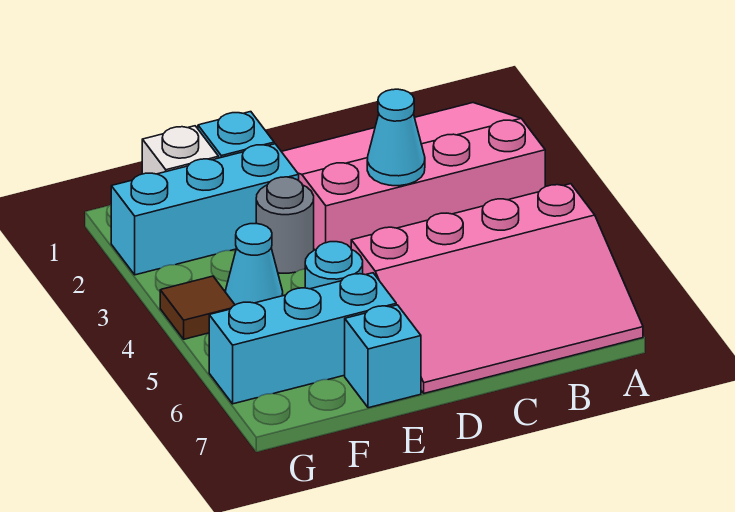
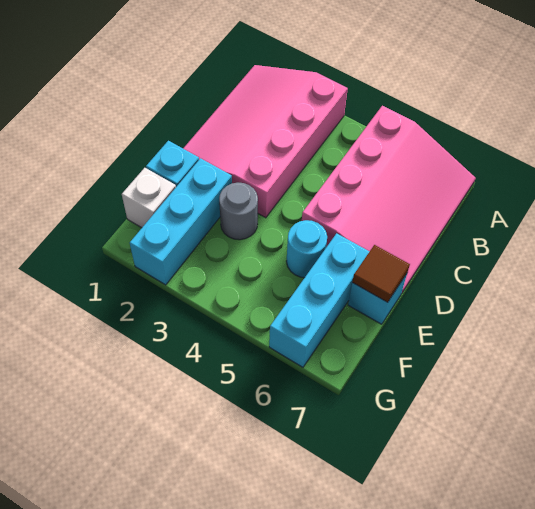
cyan cone C3 level 2 -> none
cyan cone F4 level 1 -> none
brown tile G4 level 1 -> brown tile E7 level 2

